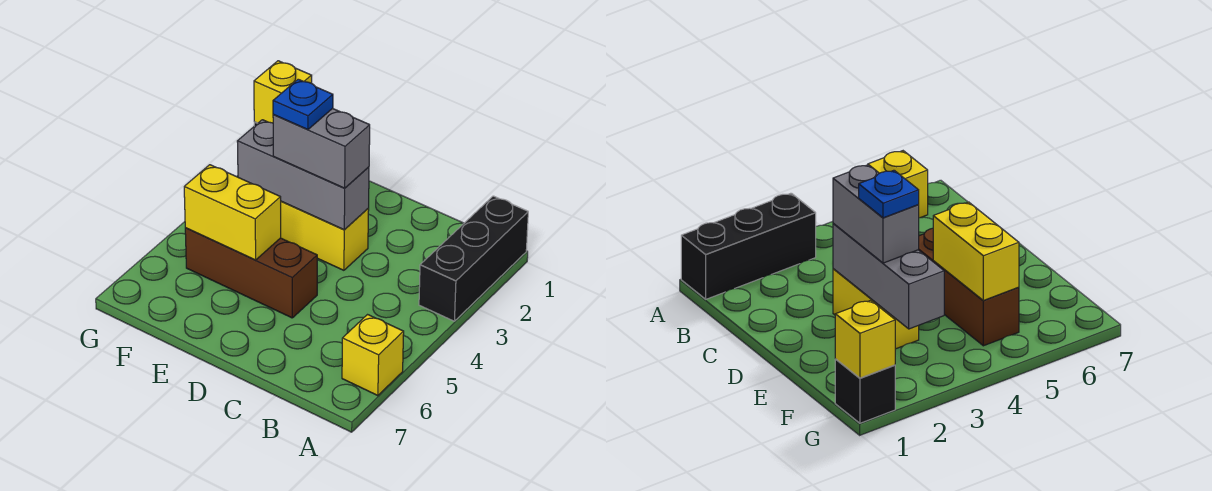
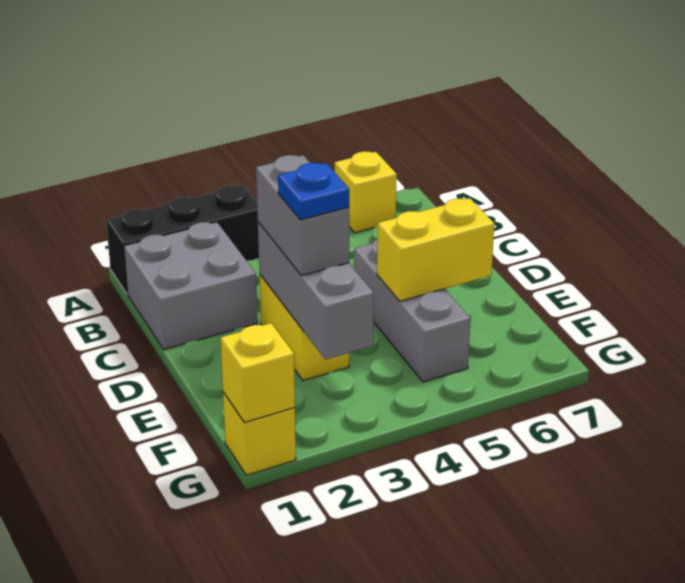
none -> grey brick B1:C2 level 1
brown brick D5:F5 level 1 -> grey brick D5:F5 level 1
yellow brick E5:F5 level 2 -> yellow brick E5:E6 level 2
black brick G1 level 1 -> yellow brick G1 level 1

